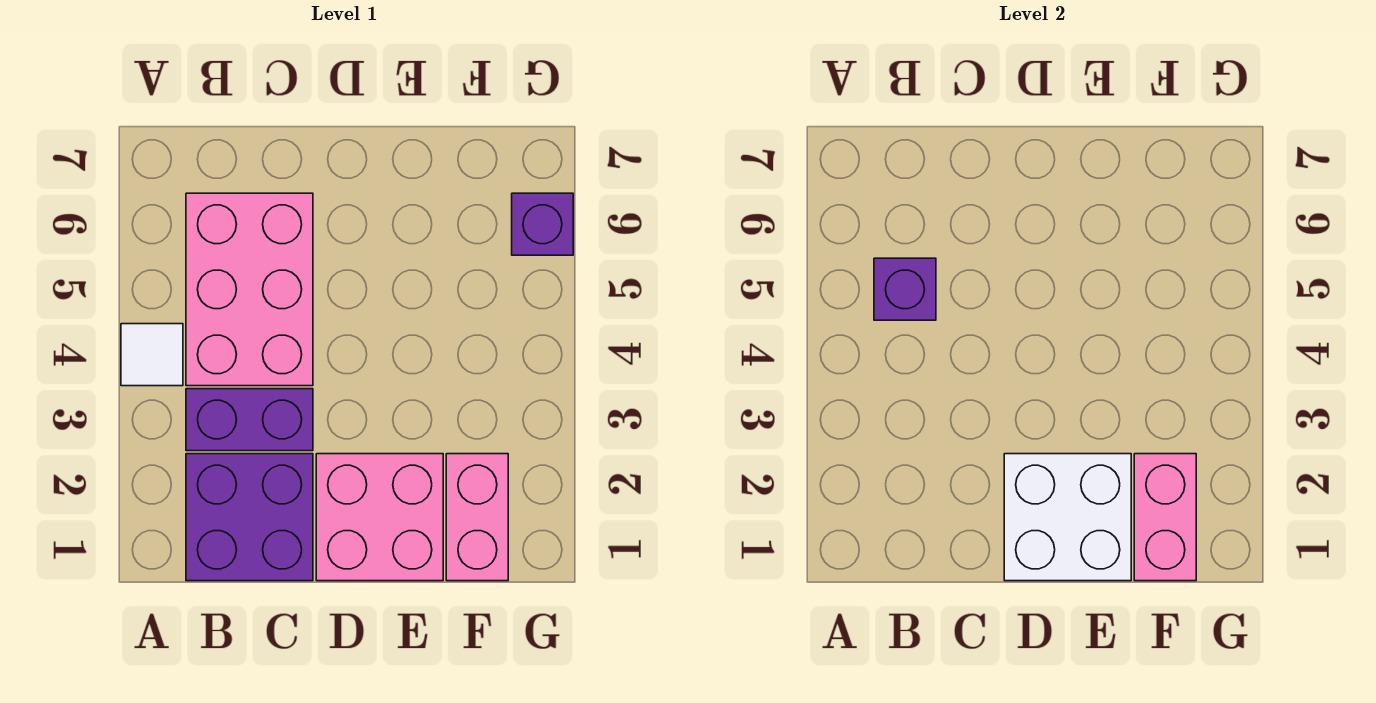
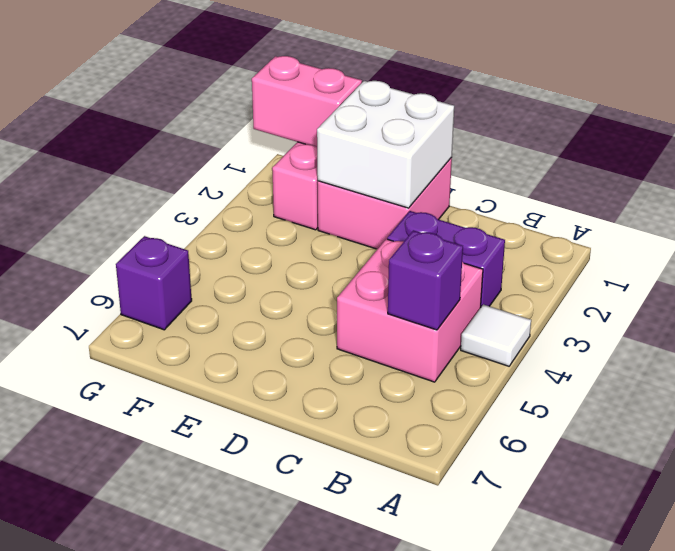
purple brick B1:C2 level 1 -> none
pink brick B4:C6 level 1 -> pink brick B4:C5 level 1
pink brick F1:F2 level 2 -> pink brick F1:G1 level 2

